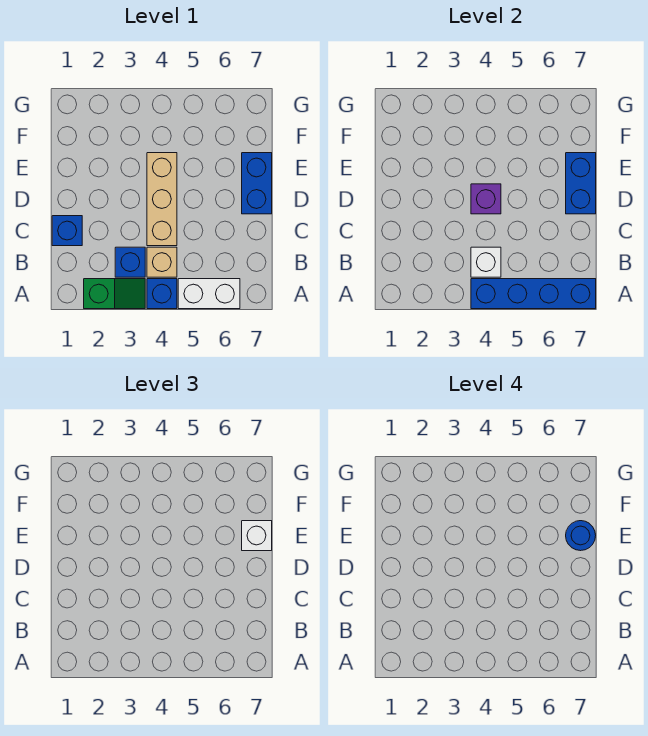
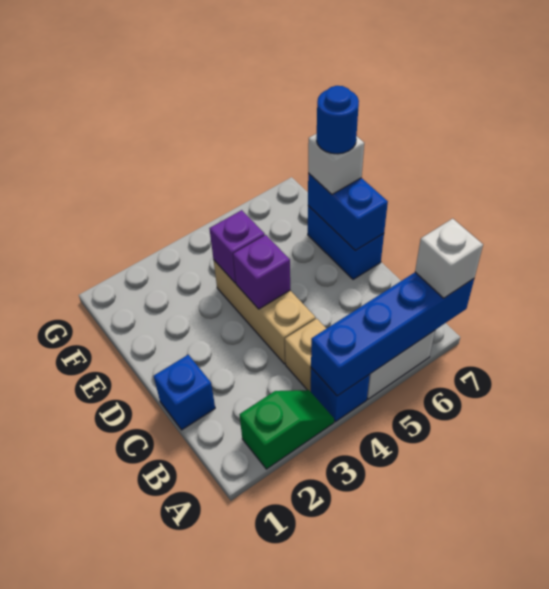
blue brick B3 level 1 -> none
white brick B4 level 2 -> white brick A7 level 3
none -> purple brick E4 level 2

